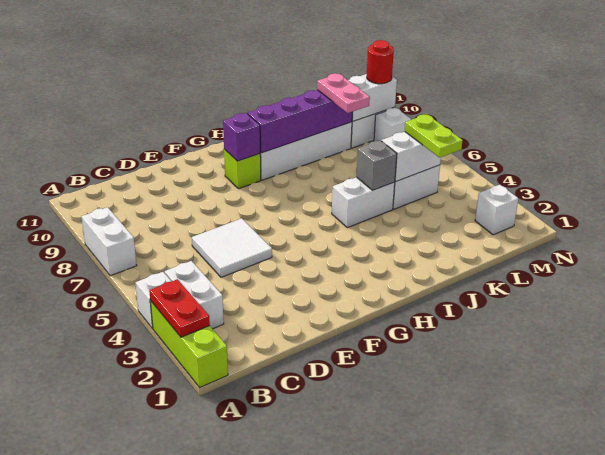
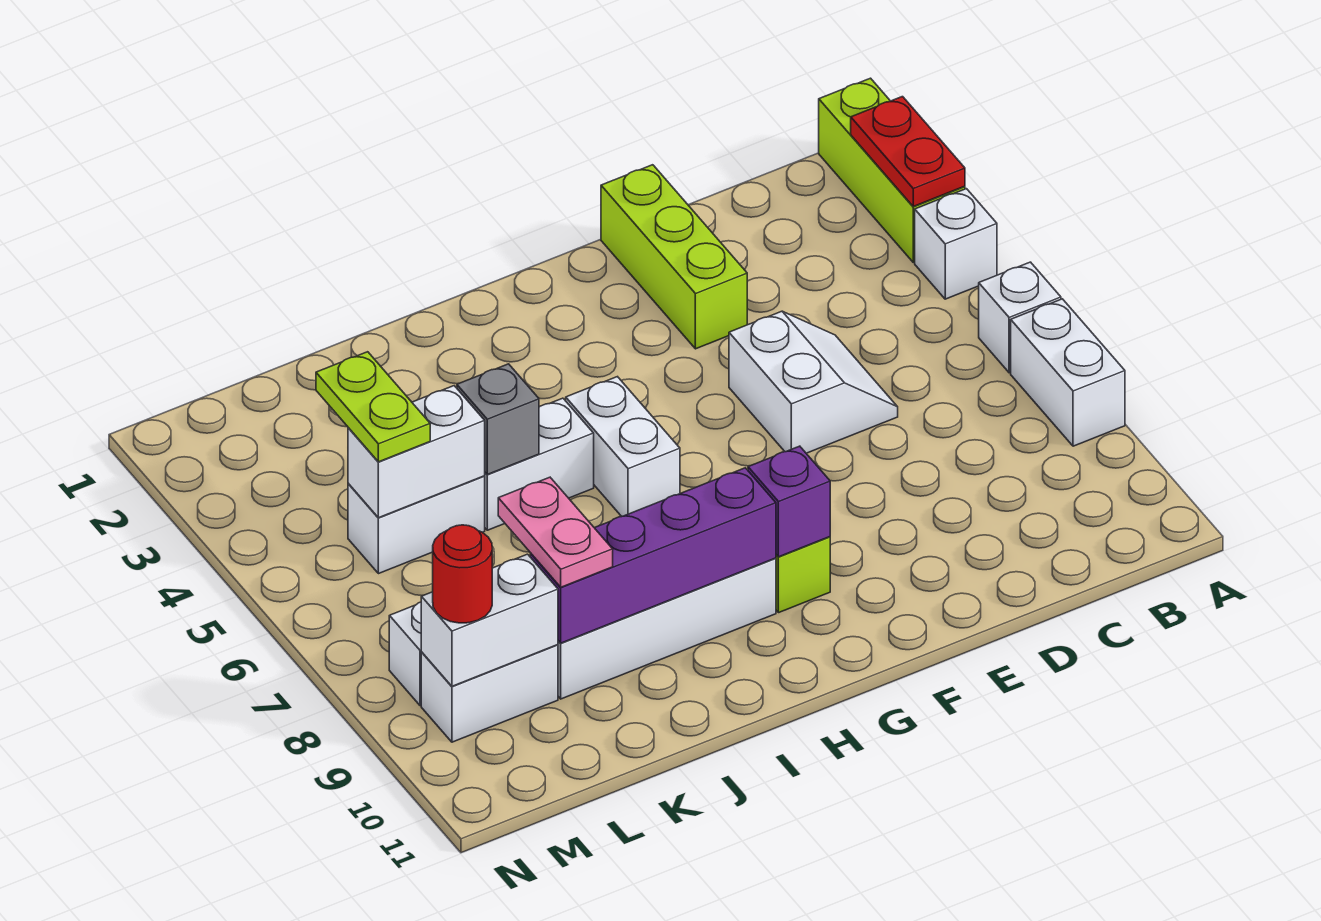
white brick B3:B4 level 1 -> white brick H5:H6 level 1
white tile D5:E6 level 1 -> white slope D5:E6 level 1 top E
none -> lime brick E1:E3 level 1
white brick M2 level 1 -> white brick A6 level 1

